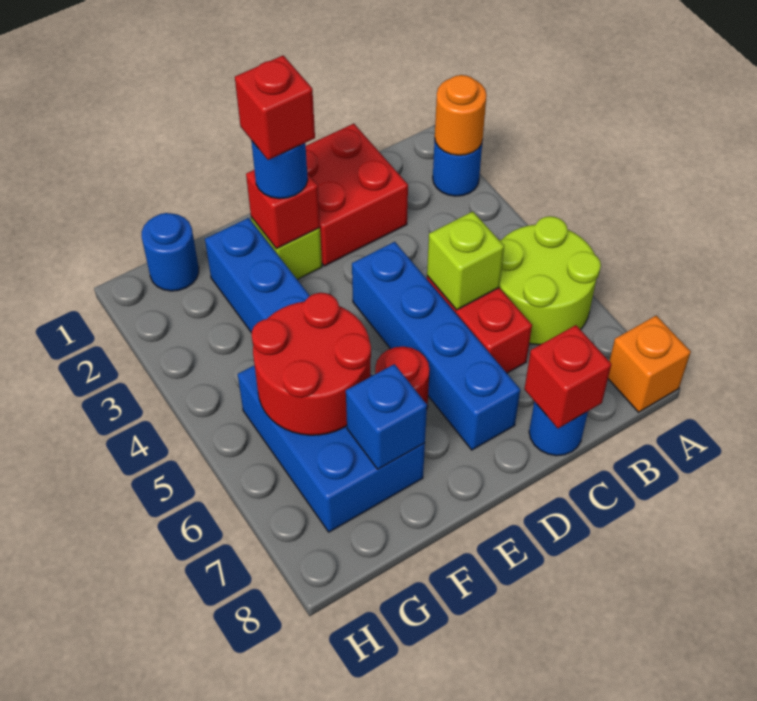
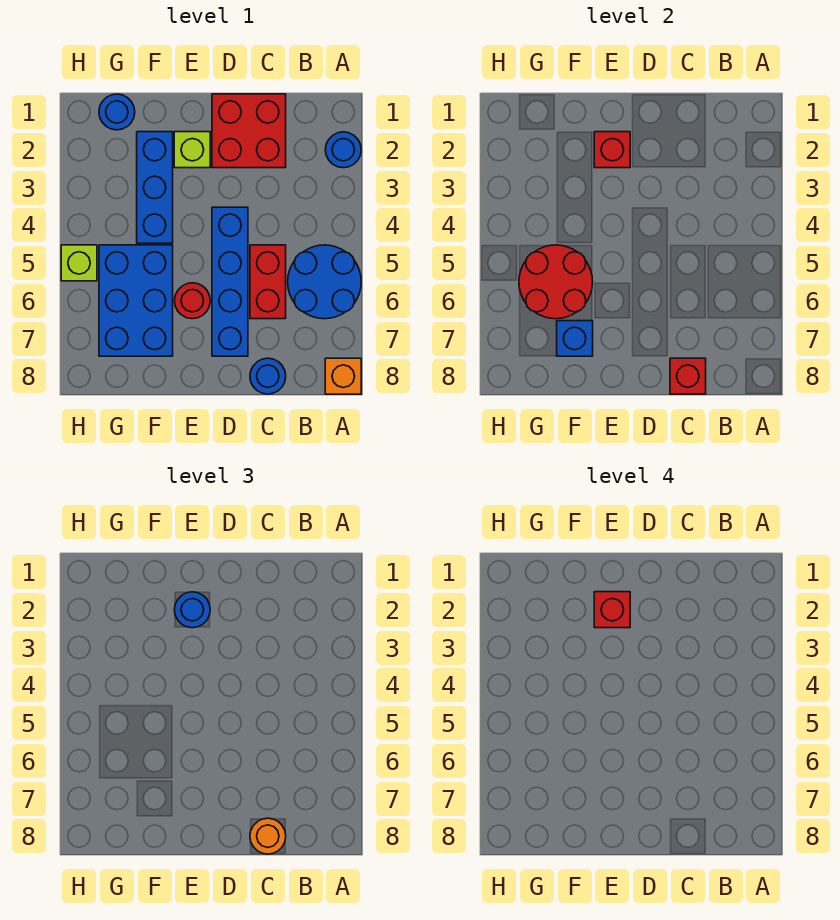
orange round brick A2 level 2 -> orange round brick C8 level 3
lime round brick A5:B6 level 1 -> blue round brick A5:B6 level 1
lime brick C5 level 2 -> lime brick H5 level 1

